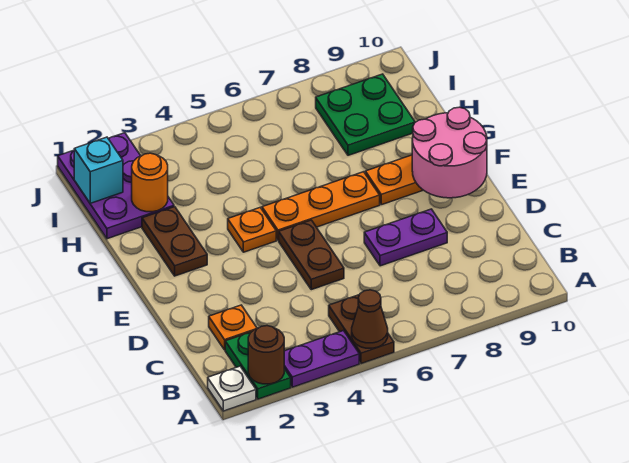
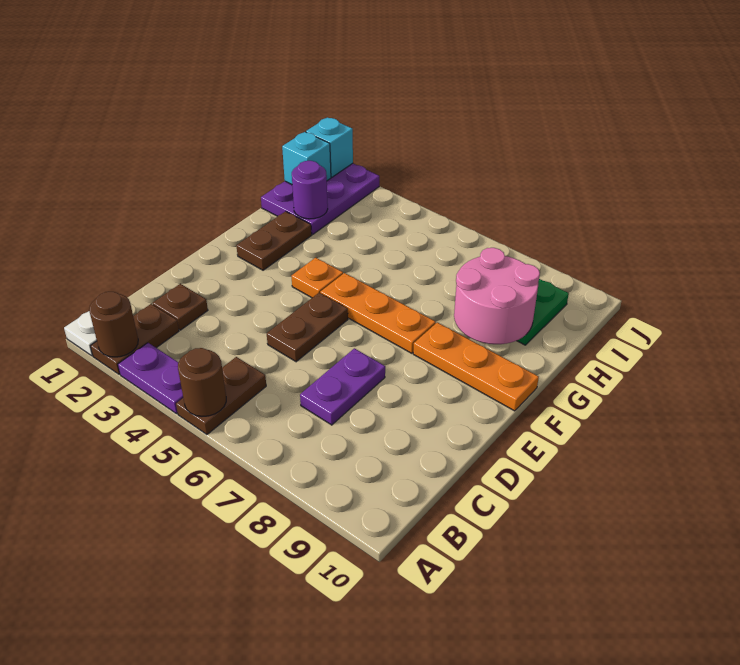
green plate A2:B2 level 1 -> brown plate A2:B2 level 1
brown cone A5 level 2 -> brown round brick A5 level 2
orange plate C2 level 1 -> brown plate C2 level 1
purple plate D7:D8 level 1 -> purple plate C7:D7 level 1
pink round brick E9:F10 level 2 -> pink round brick G8:H9 level 2
orange round brick H2 level 2 -> purple round brick H2 level 2
none -> cyan brick J1 level 2

